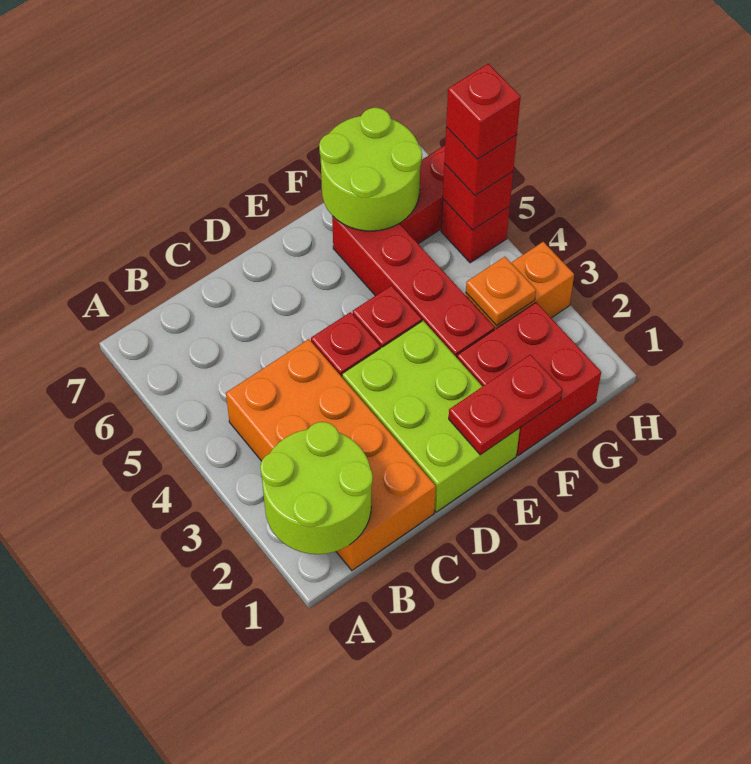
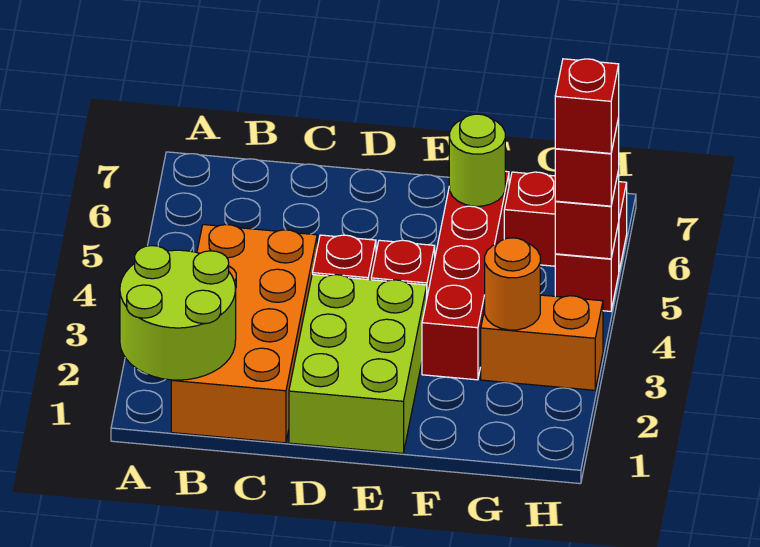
red plate E1:F1 level 2 -> none
red brick F1:G2 level 1 -> none
lime round brick F6:G7 level 2 -> lime round brick F6 level 2
orange plate G3 level 2 -> orange round brick G3 level 2

